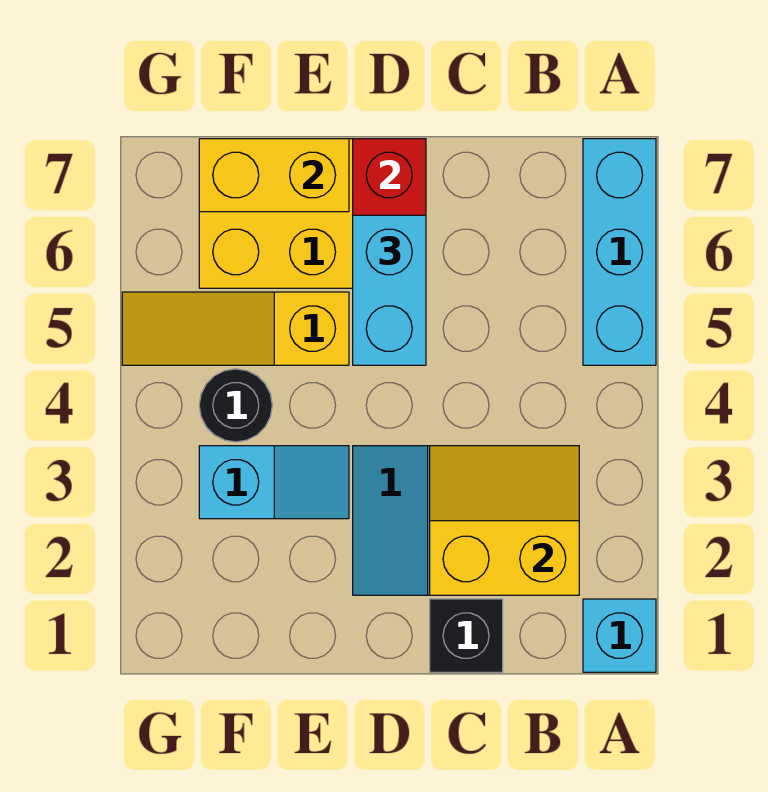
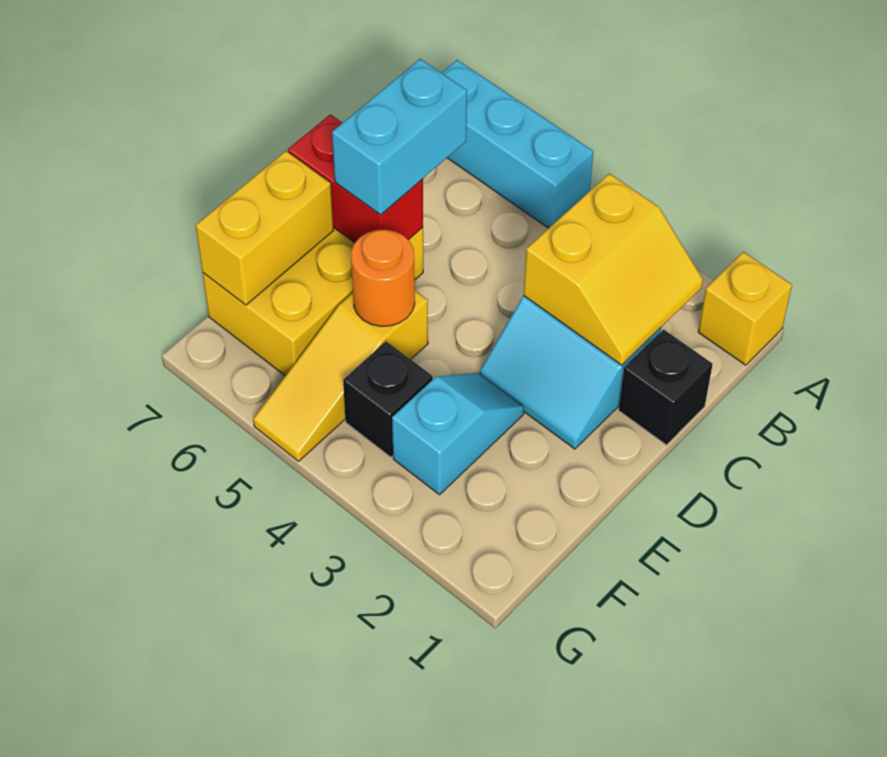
cyan brick A1 level 1 -> yellow brick A1 level 1
yellow slope B2:C3 level 2 top 2 -> yellow slope B2:C3 level 2 top 3
cyan brick D5:D6 level 3 -> cyan brick C6:D6 level 3
none -> orange round brick E5 level 2
black round brick F4 level 1 -> black brick F4 level 1

